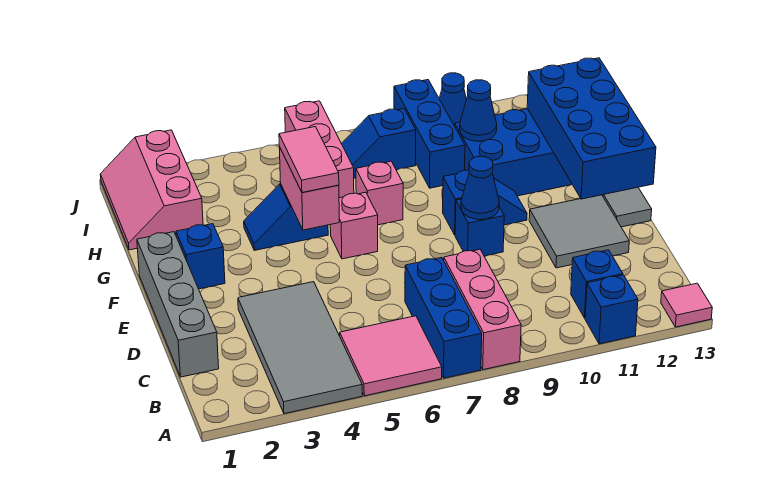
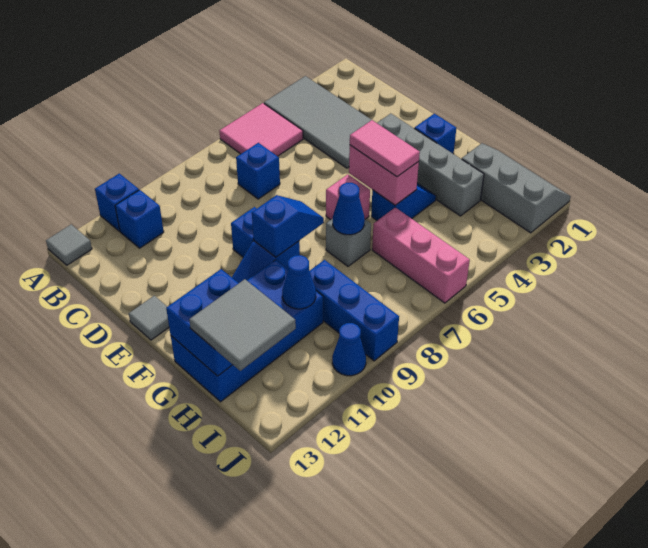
blue brick A7:C7 level 1 -> blue brick C7 level 1
pink brick A8:C8 level 1 -> none
pink tile A13 level 1 -> grey tile A13 level 1
grey brick C1:F1 level 1 -> grey brick E3:H3 level 1
grey tile D11:E12 level 1 -> grey tile H12:I13 level 3
blue cone E9 level 2 -> blue cone G7 level 2
blue brick E12:H13 level 2 -> blue brick G12:H13 level 2
pink brick G7 level 1 -> grey brick G7 level 1
pink slope H1:J2 level 1 top 2 -> grey slope H1:J2 level 1 top 2
blue slope I7:I8 level 1 top 8 -> blue slope F8:F9 level 2 top 9

